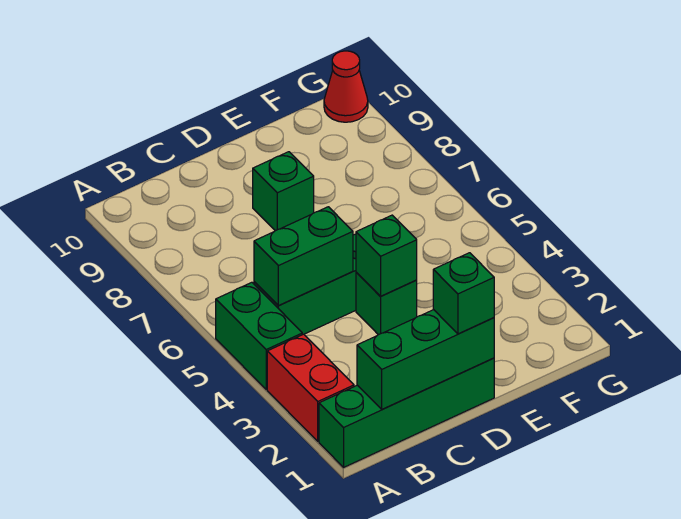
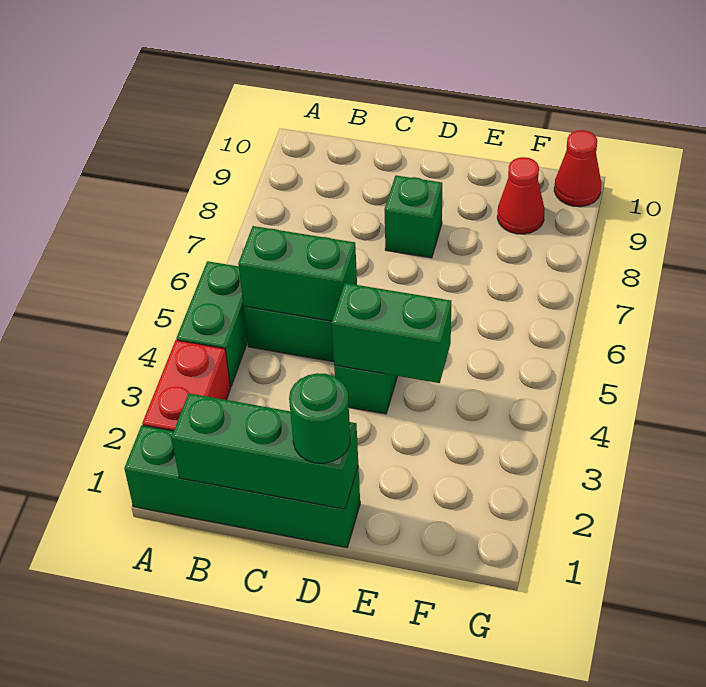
green brick D1 level 3 -> green round brick D1 level 3
green brick D4 level 2 -> green brick D4:E4 level 2
none -> red cone F9 level 1

